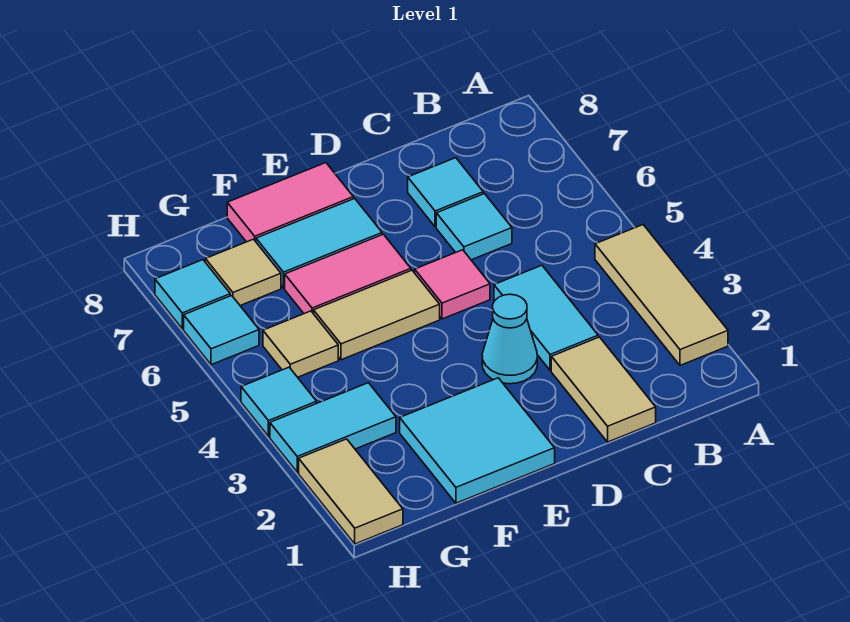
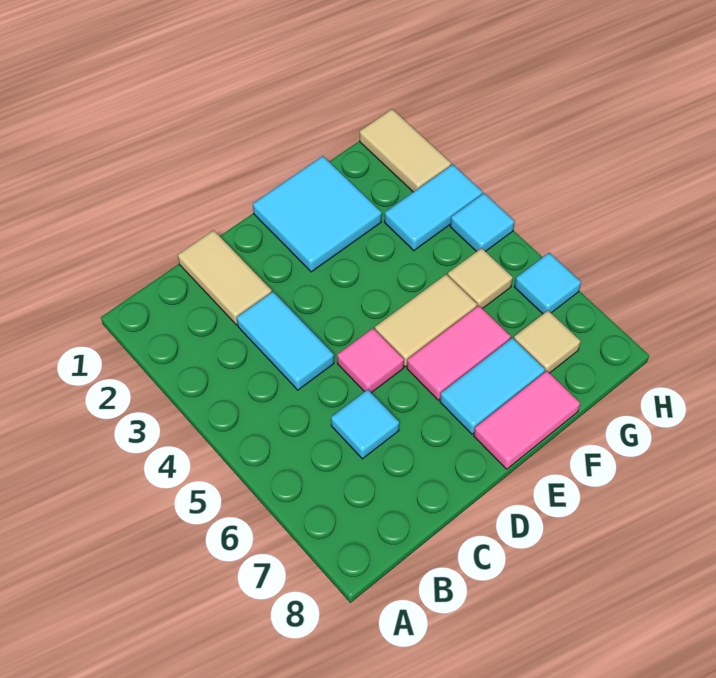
tan tile A2:A4 level 1 -> none
cyan tile C7 level 1 -> none
cyan cone D3 level 1 -> none
cyan tile H7 level 1 -> none

